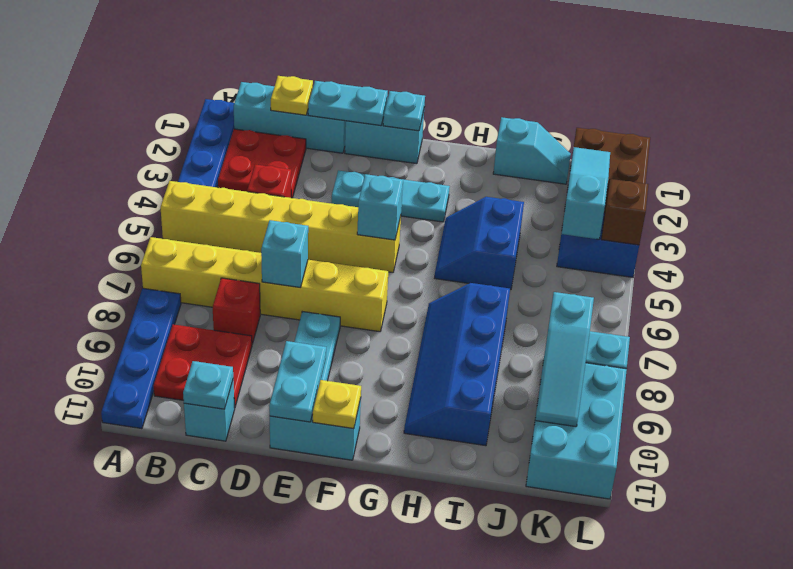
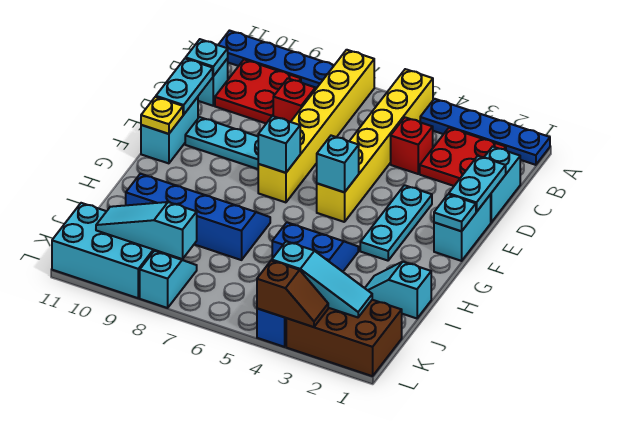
cyan brick B1:D1 level 1 -> cyan brick C1:D1 level 1
yellow plate C1 level 2 -> none
cyan brick D7 level 2 -> cyan brick F7 level 2
cyan plate E10:E11 level 2 -> cyan plate D11:E11 level 2
cyan slope I1:J1 level 1 top I -> cyan slope I1:I2 level 1 top 1

